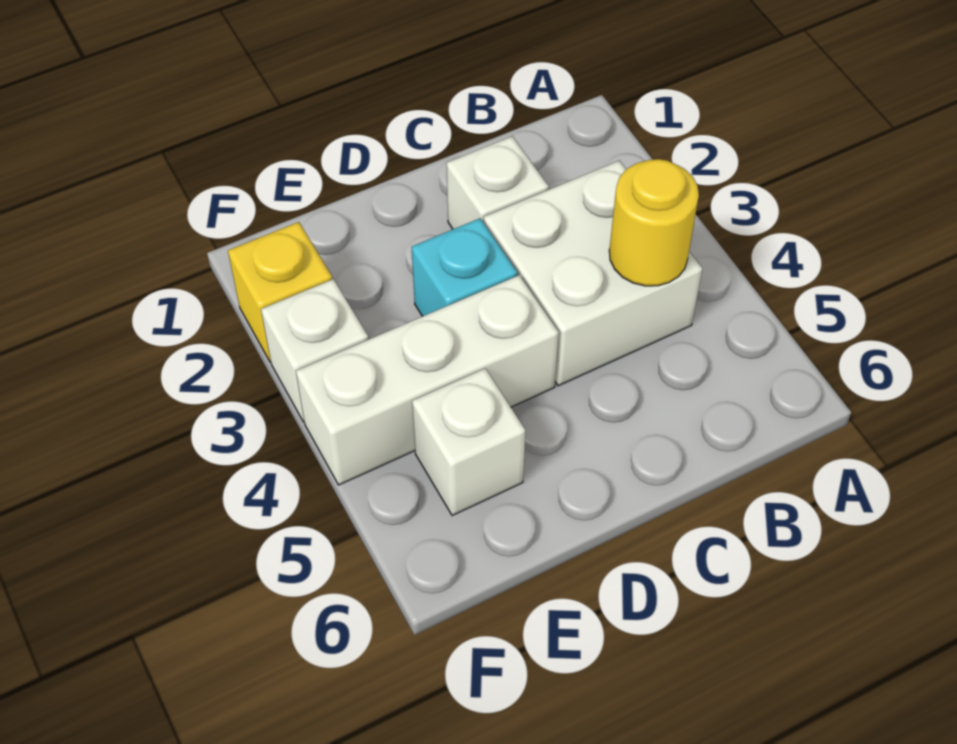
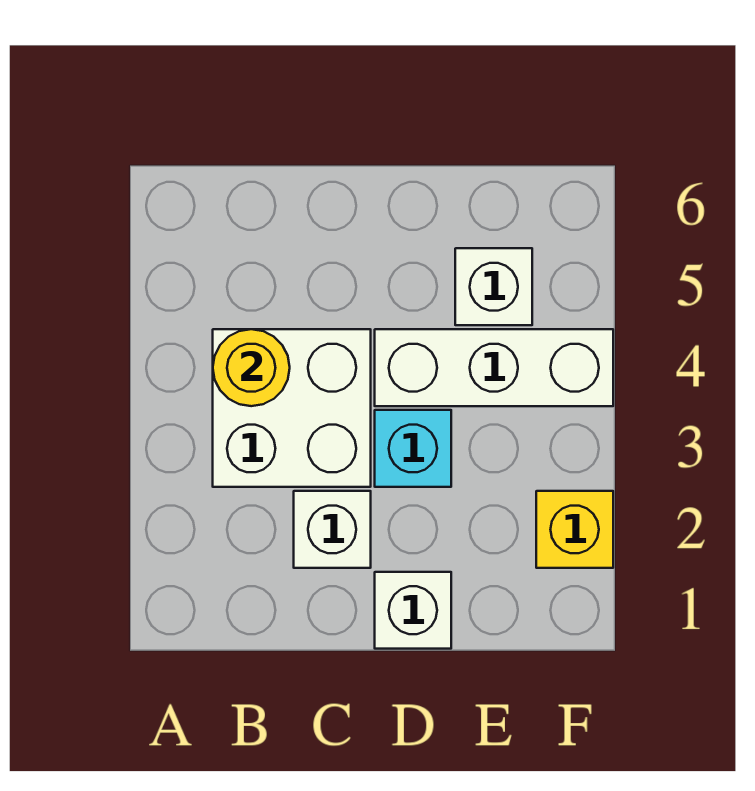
white brick F3 level 1 -> white brick D1 level 1

